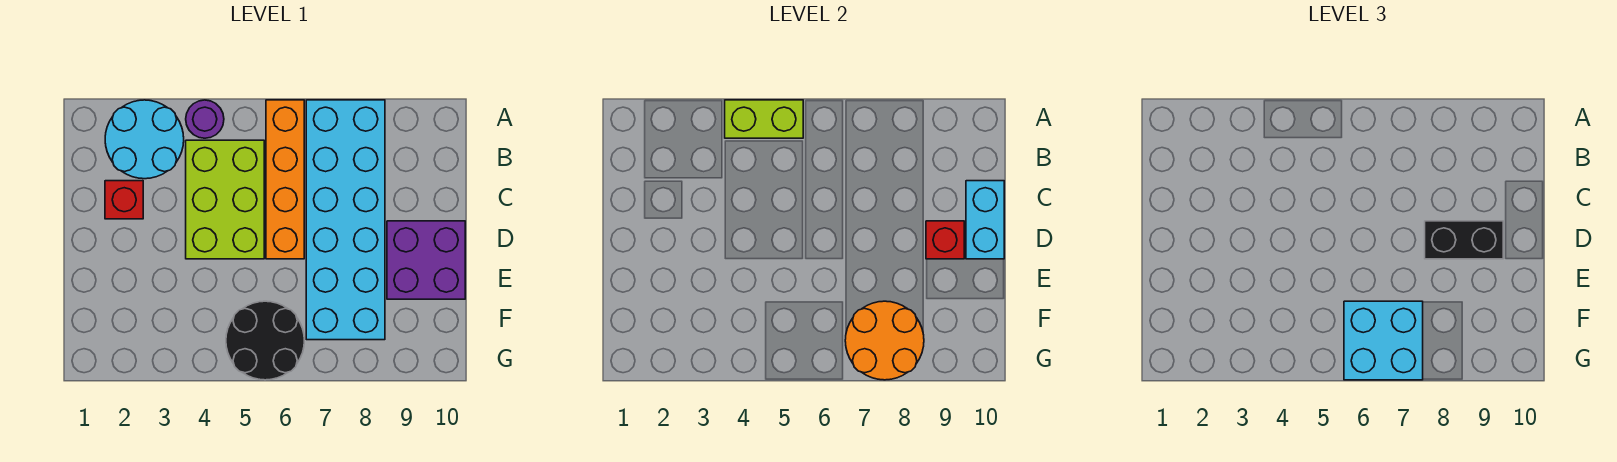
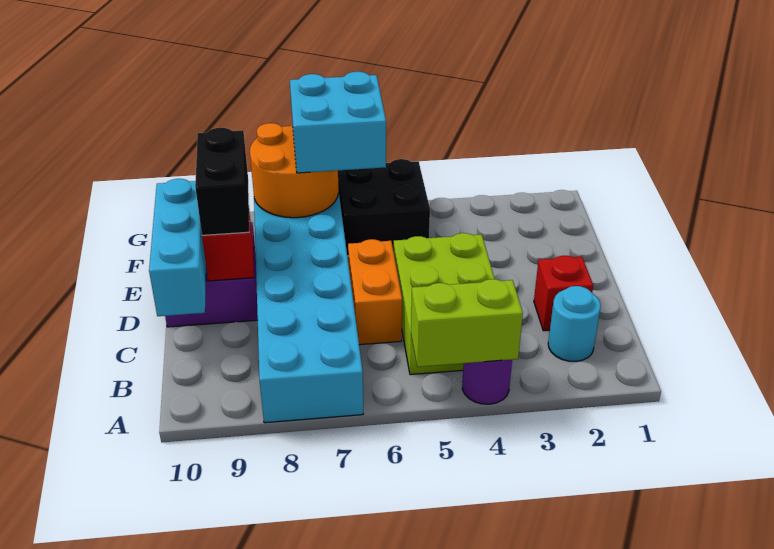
cyan round brick A2:B3 level 1 -> cyan round brick B2 level 1
orange brick A6:D6 level 1 -> orange brick C6:D6 level 1
cyan brick C10:D10 level 2 -> cyan brick C10:E10 level 2
black brick D8:D9 level 3 -> black brick D9:E9 level 3
black round brick F5:G6 level 1 -> black brick F5:G6 level 1

